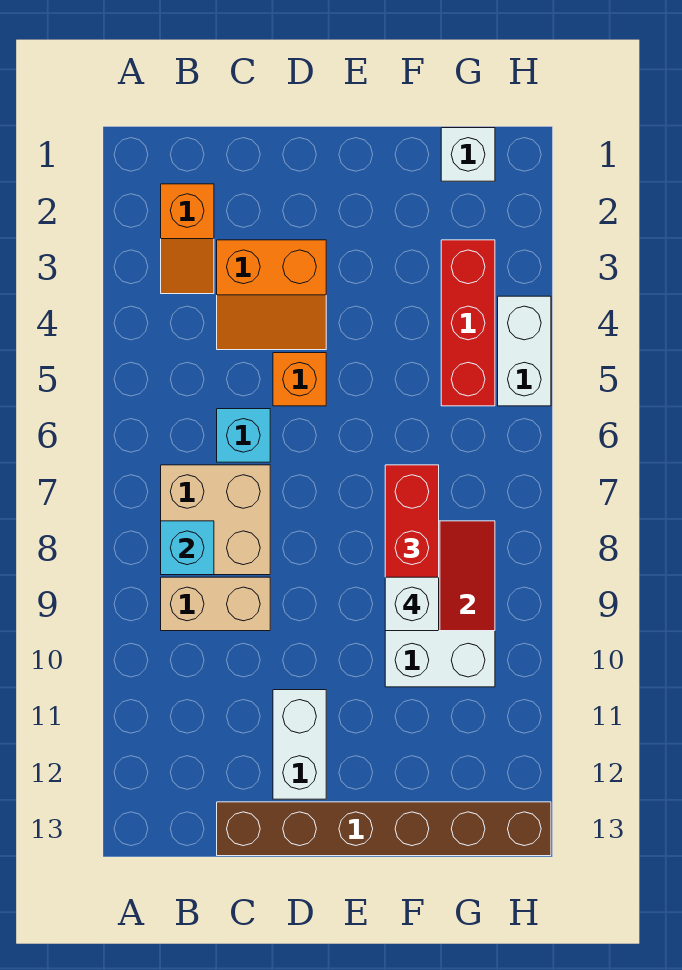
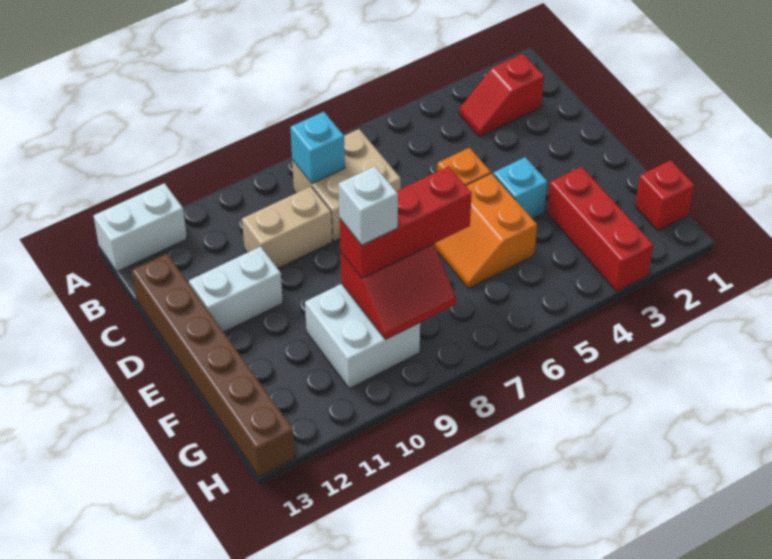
orange slope B2:B3 level 1 top 2 -> red slope B2:B3 level 1 top 2
tan brick B9:C9 level 1 -> tan brick C9:C10 level 1
orange slope C3:D4 level 1 top 3 -> orange slope E5:F6 level 1 top 5
cyan brick C6 level 1 -> cyan brick E4 level 1
white brick G1 level 1 -> red brick G1 level 1
red brick G3:G5 level 1 -> red brick F3:H3 level 1
white brick H4:H5 level 1 -> white brick A12:A13 level 1

